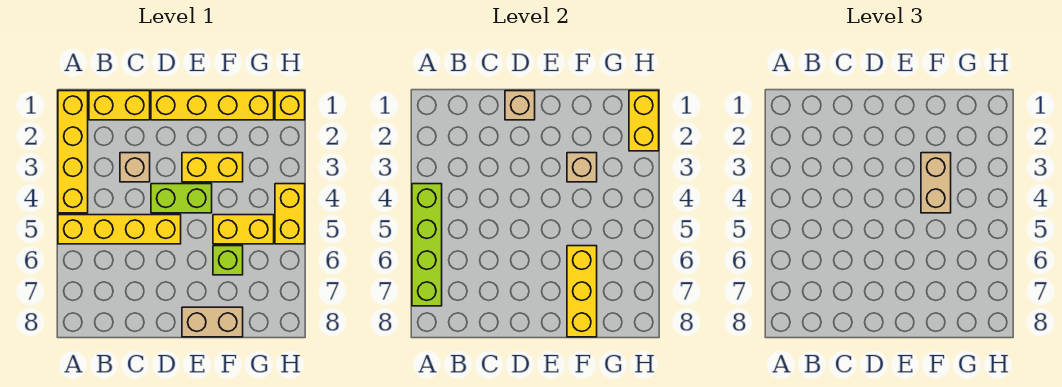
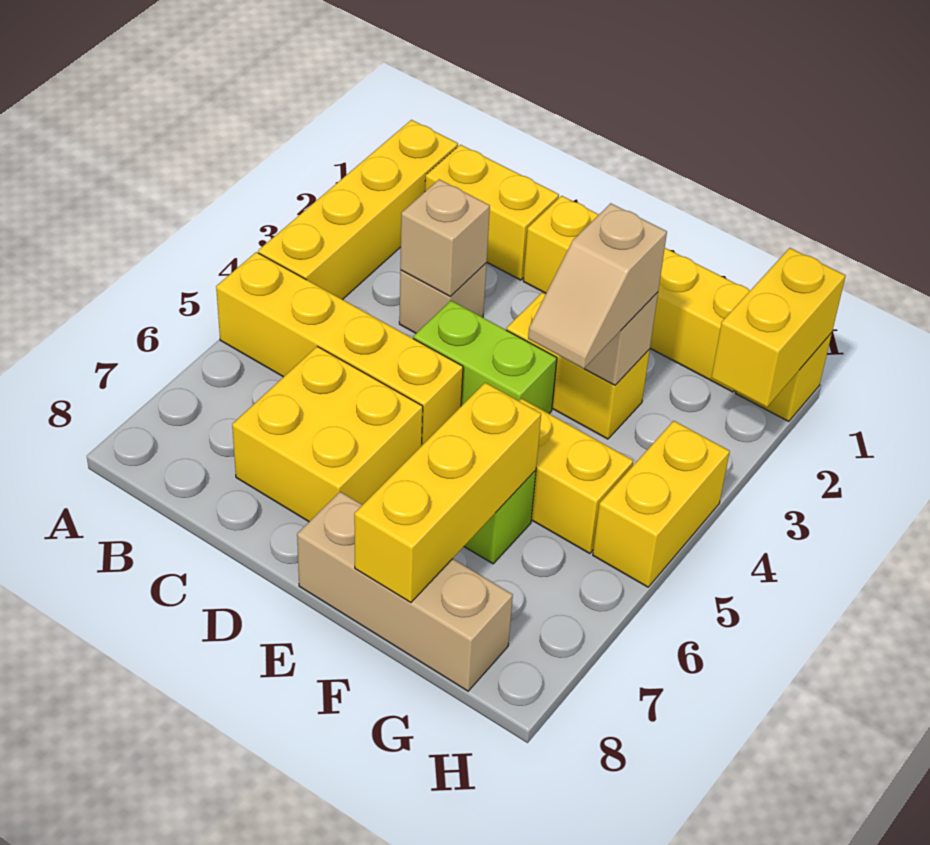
lime brick A4:A7 level 2 -> none
none -> yellow brick C6:D7 level 1
tan brick D1 level 2 -> tan brick C3 level 2
tan brick E8:F8 level 1 -> tan brick E8:G8 level 1
tan brick F3:F4 level 3 -> tan slope F3:F4 level 3 top 3

